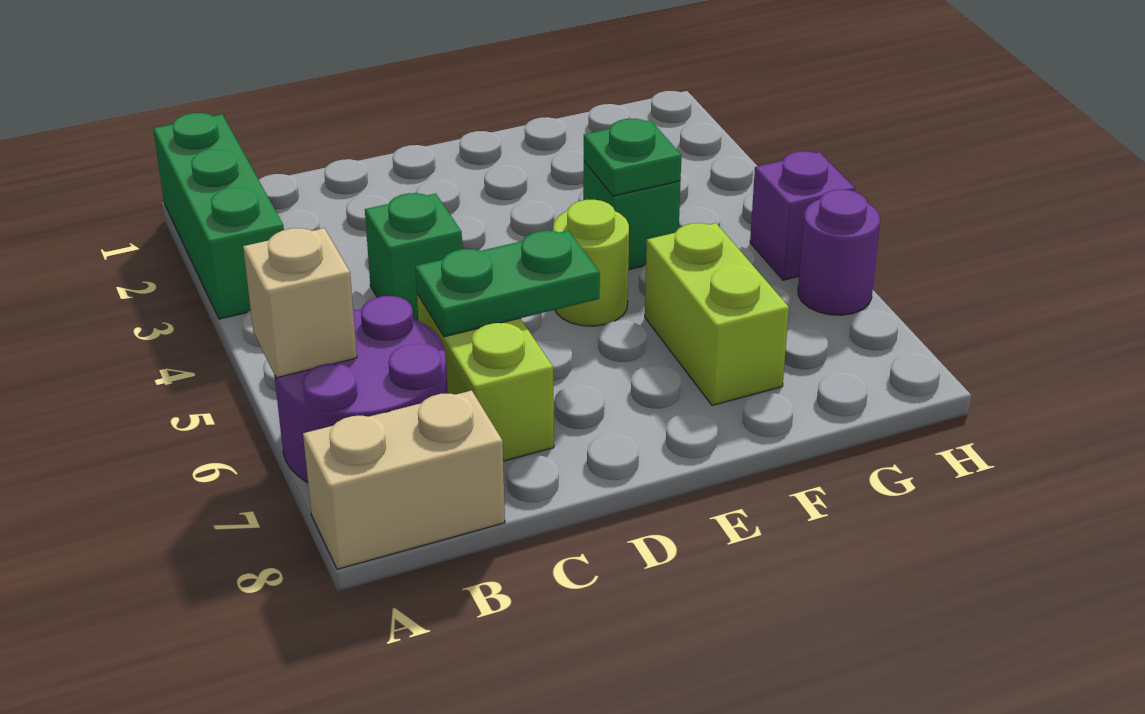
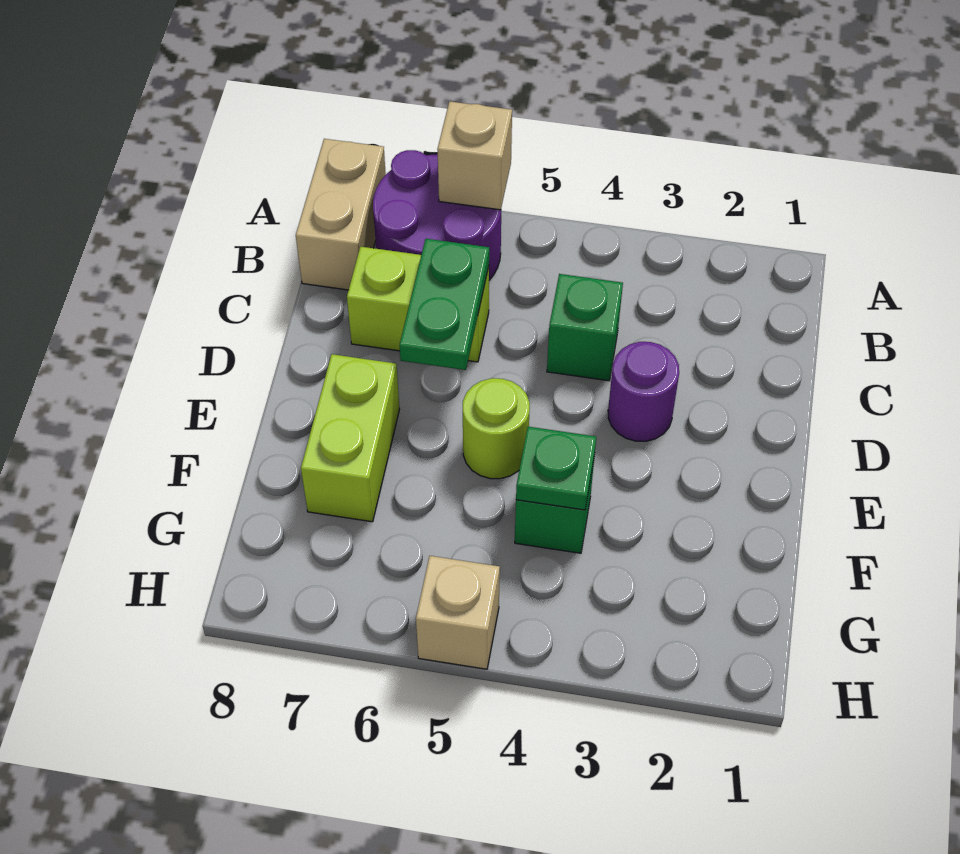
green brick A1:A3 level 1 -> none
lime brick F6:F7 level 1 -> lime brick E7:F7 level 1
purple brick H5 level 1 -> tan brick H5 level 1
purple round brick H6 level 1 -> purple round brick D3 level 1

